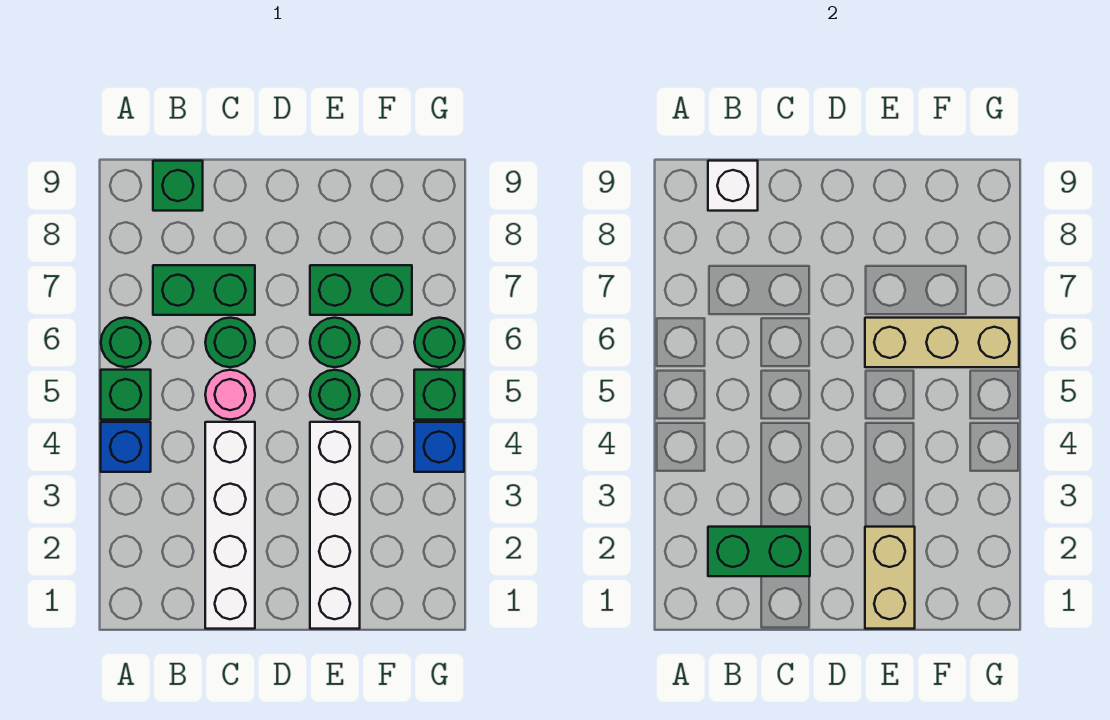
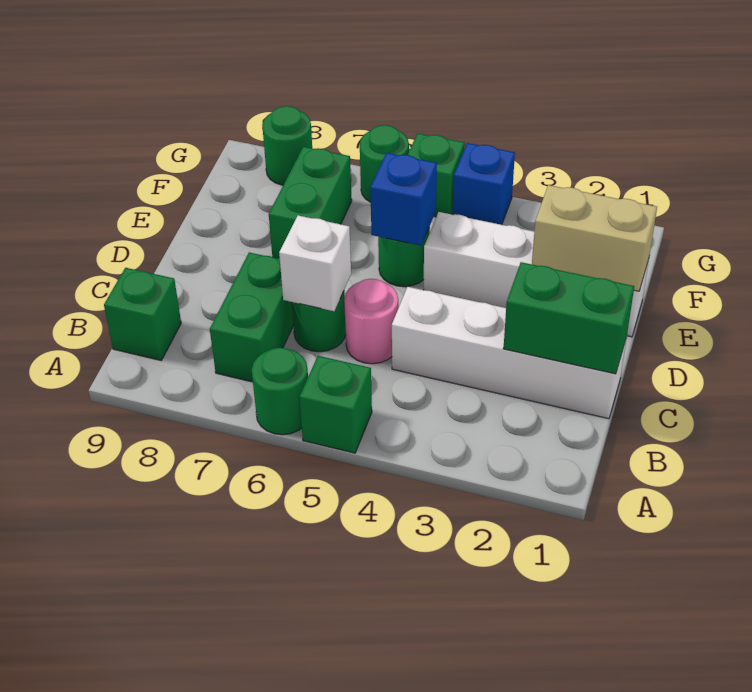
blue brick A4 level 1 -> blue brick E5 level 2
green brick B2:C2 level 2 -> green brick C1:C2 level 2
white brick B9 level 2 -> white brick C6 level 2
green round brick E6 level 1 -> green round brick G8 level 1
tan brick E6:G6 level 2 -> none

